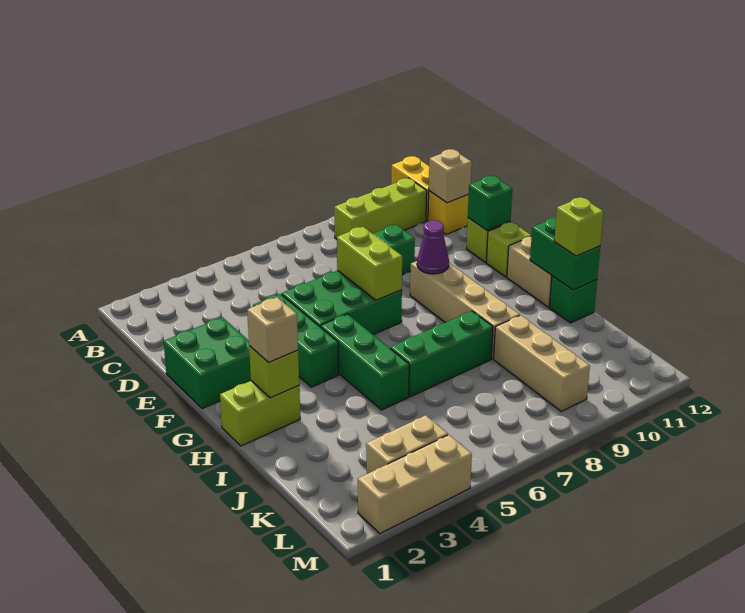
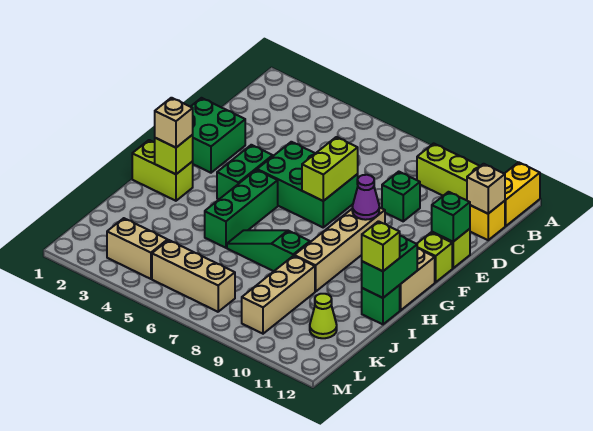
green brick E4:G4 level 1 -> green brick F4:G4 level 1
green brick I6:I8 level 1 -> green slope I6:I8 level 1 top 8
none -> lime cone K11 level 1
tan brick M2:M4 level 1 -> tan brick L5:L7 level 1

